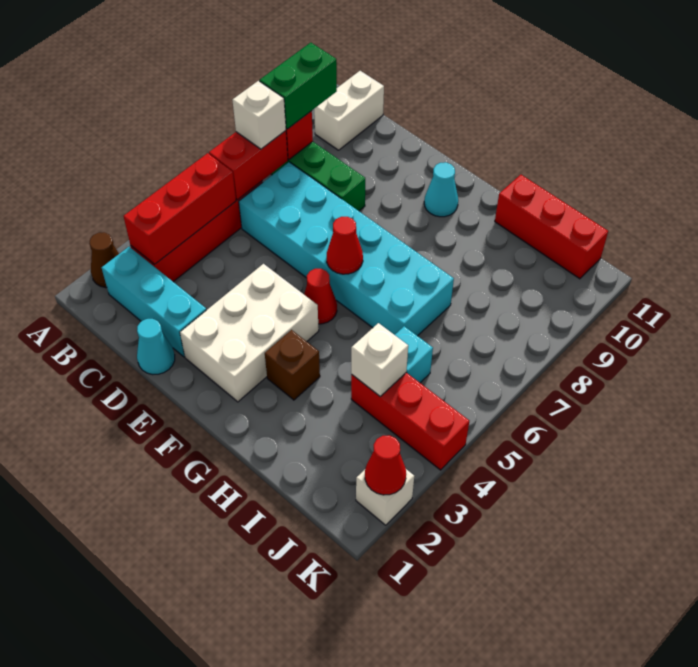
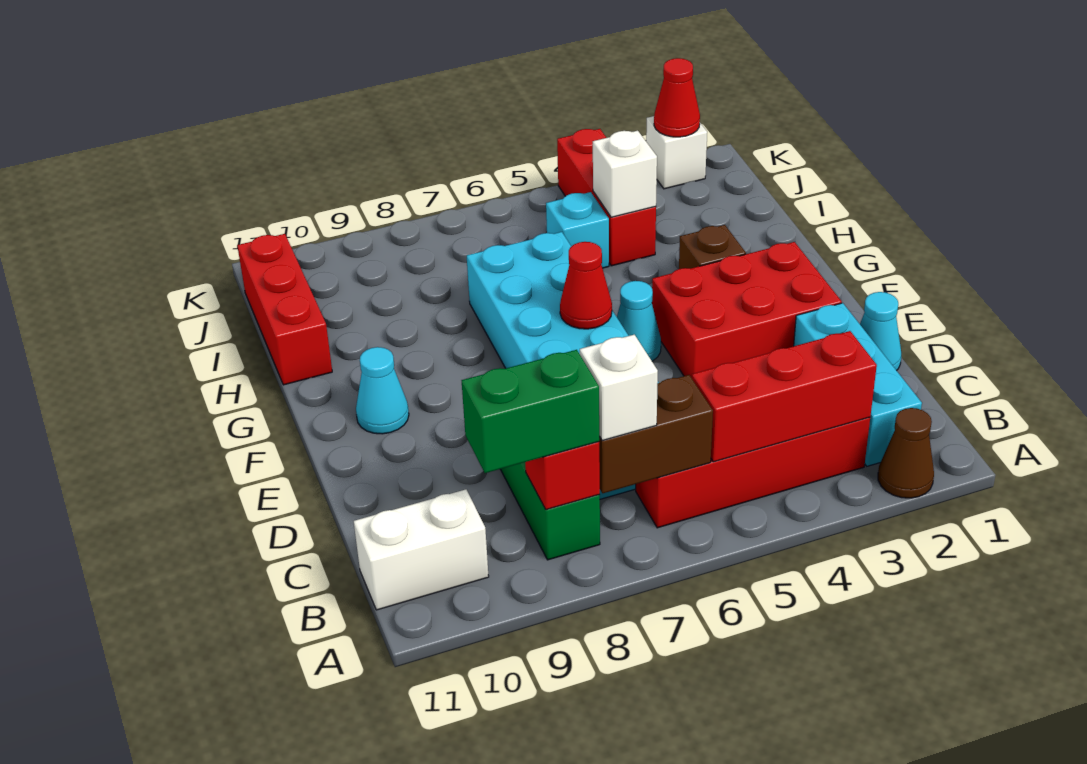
red brick B6:B7 level 2 -> brown brick B6:B7 level 2
white brick E2:F4 level 1 -> red brick E2:F4 level 1
red cone F5 level 1 -> cyan cone F5 level 1

